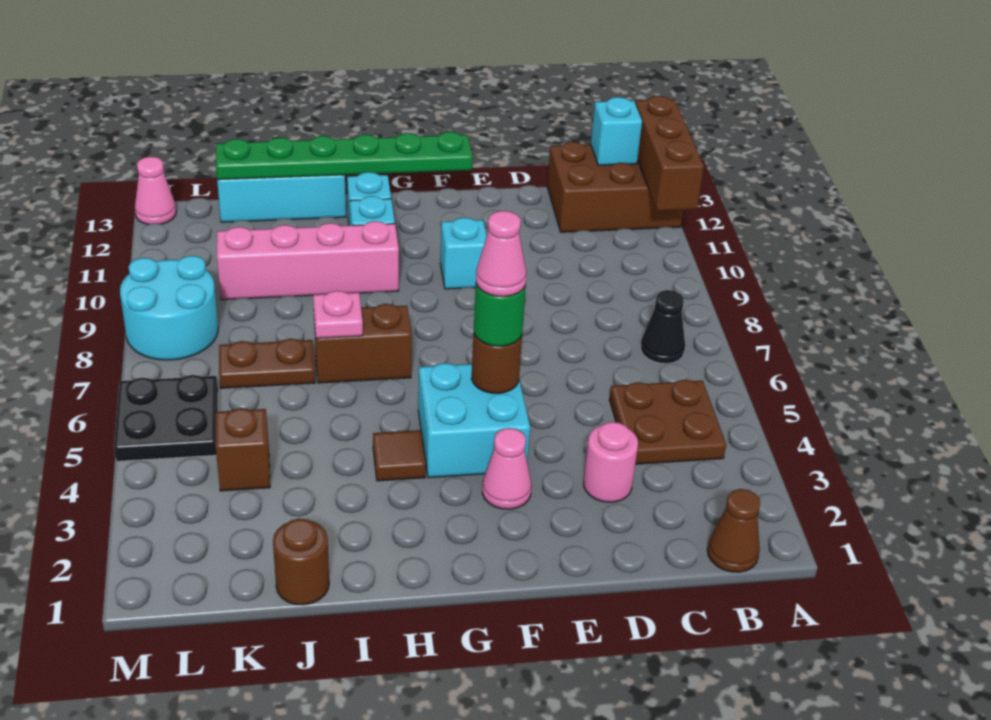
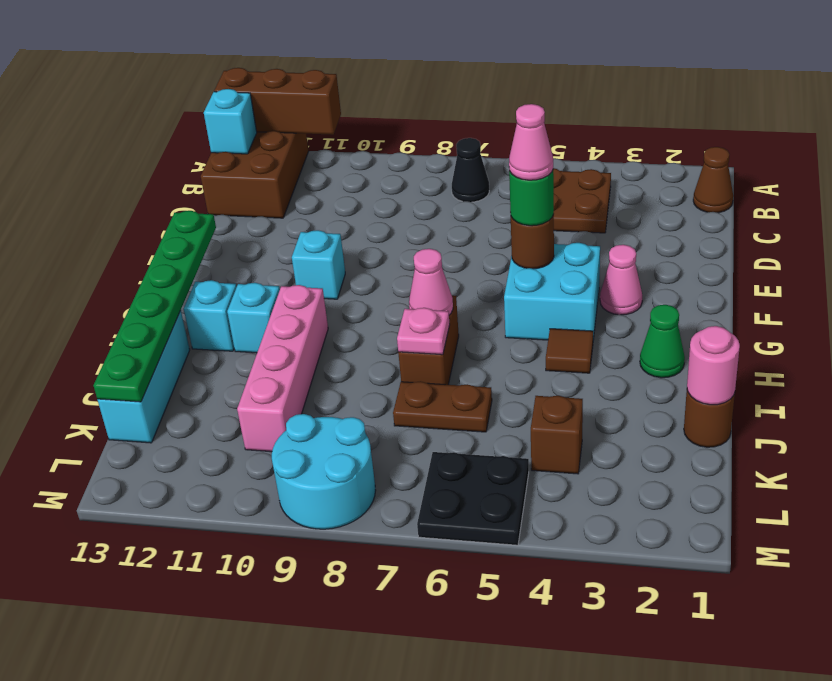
pink round brick D3 level 1 -> pink round brick J1 level 2
none -> green cone H2 level 1
brown plate J7:K7 level 1 -> brown plate J6:J7 level 1
pink cone M13 level 1 -> pink cone H7 level 2

